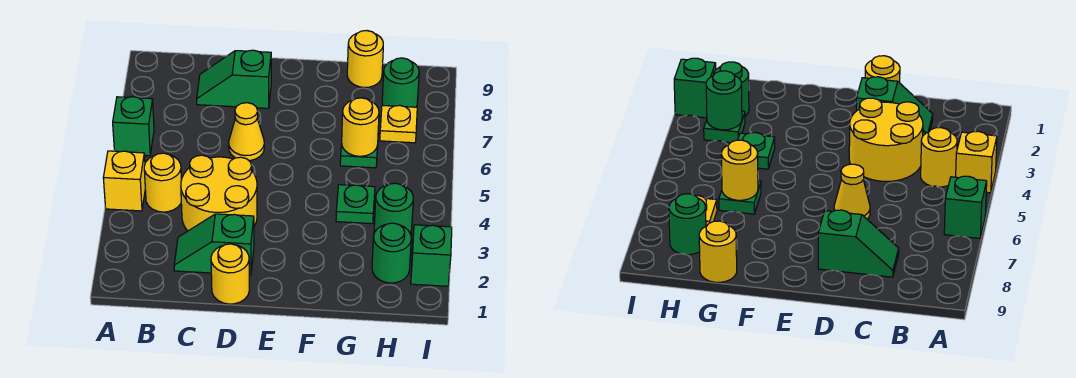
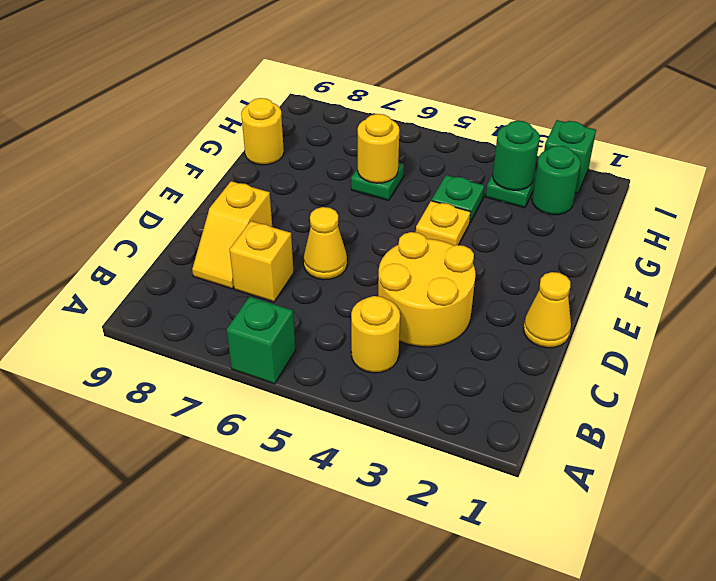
yellow brick A4 level 1 -> yellow brick C7 level 1
green slope C2:D2 level 1 top D -> none
green slope C8:D8 level 1 top D -> yellow slope C8:D8 level 1 top D
yellow round brick D1 level 1 -> yellow cone D1 level 1
yellow plate H7 level 1 -> yellow plate F4 level 1
green round brick H8 level 1 -> none

